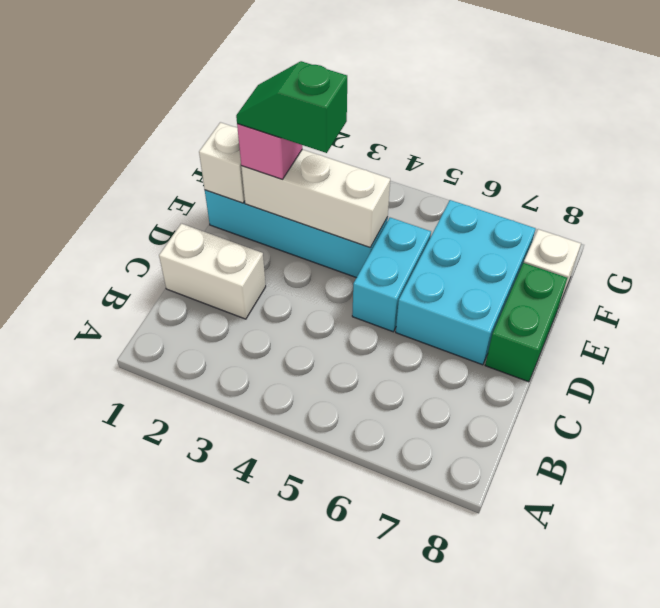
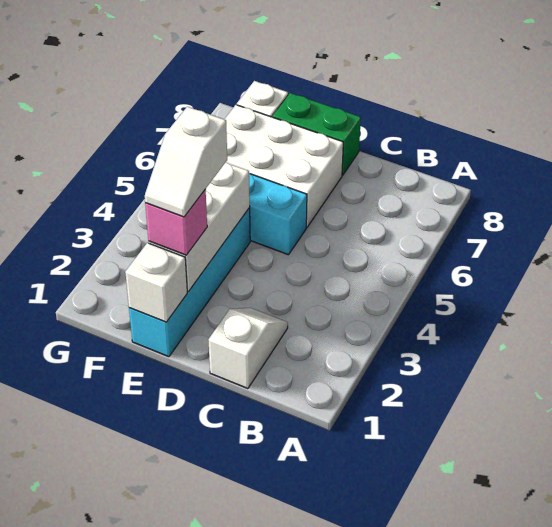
white brick C1:C2 level 1 -> white slope C1:C2 level 1 top 1
cyan brick D6:F7 level 1 -> white brick D6:F7 level 1
green slope E2:E3 level 4 top 3 -> white slope E2:E3 level 4 top 3

